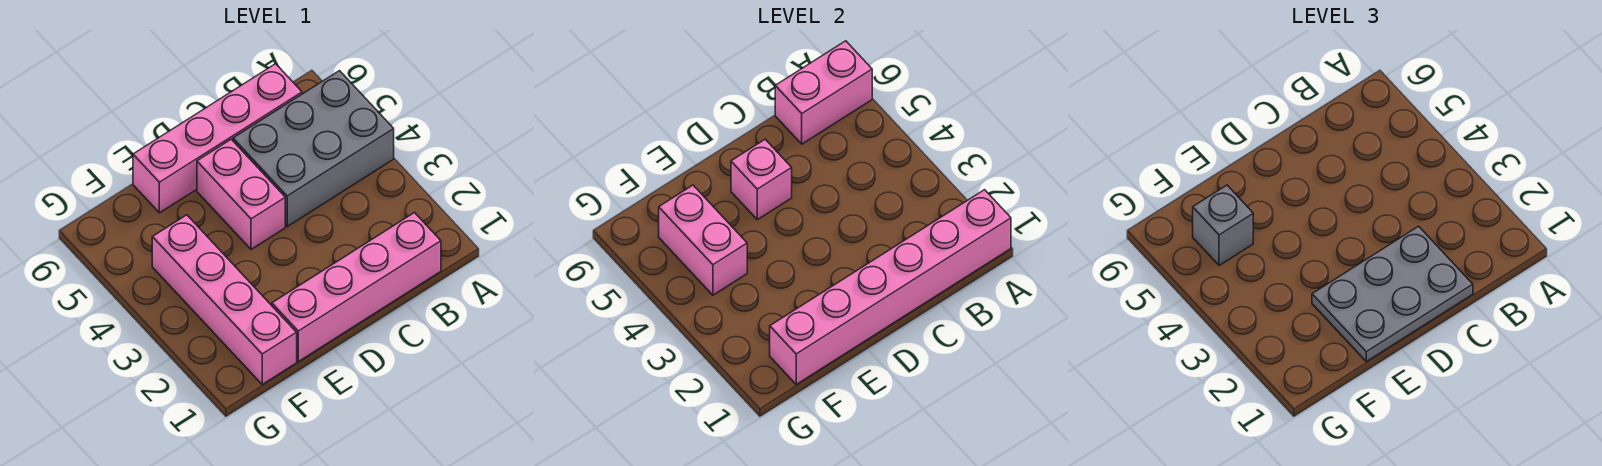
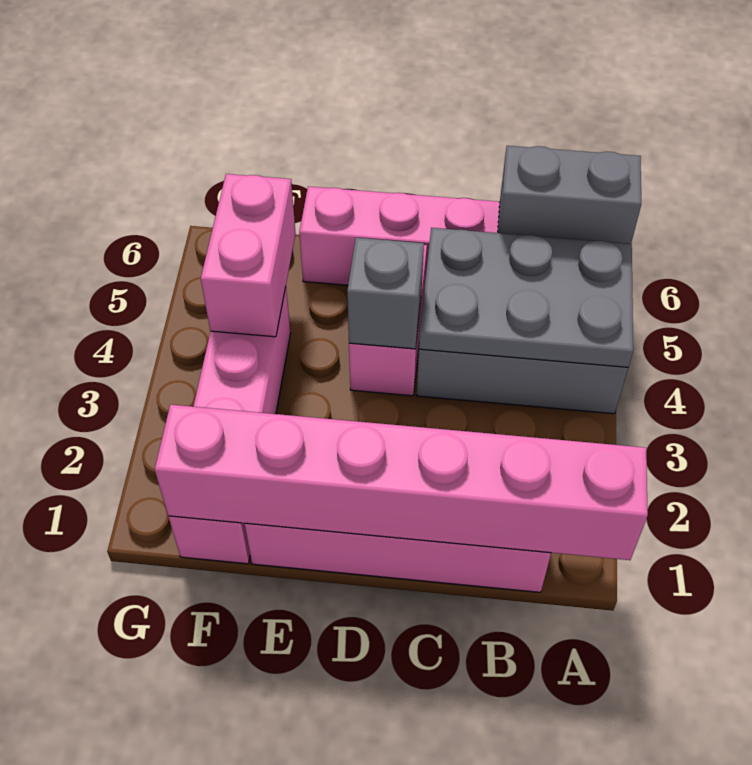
pink brick A6:B6 level 2 -> grey brick A6:B6 level 2
grey plate C1:E2 level 3 -> grey plate A4:C5 level 2
pink brick D5 level 2 -> none
grey brick F5 level 3 -> grey brick D4 level 2

